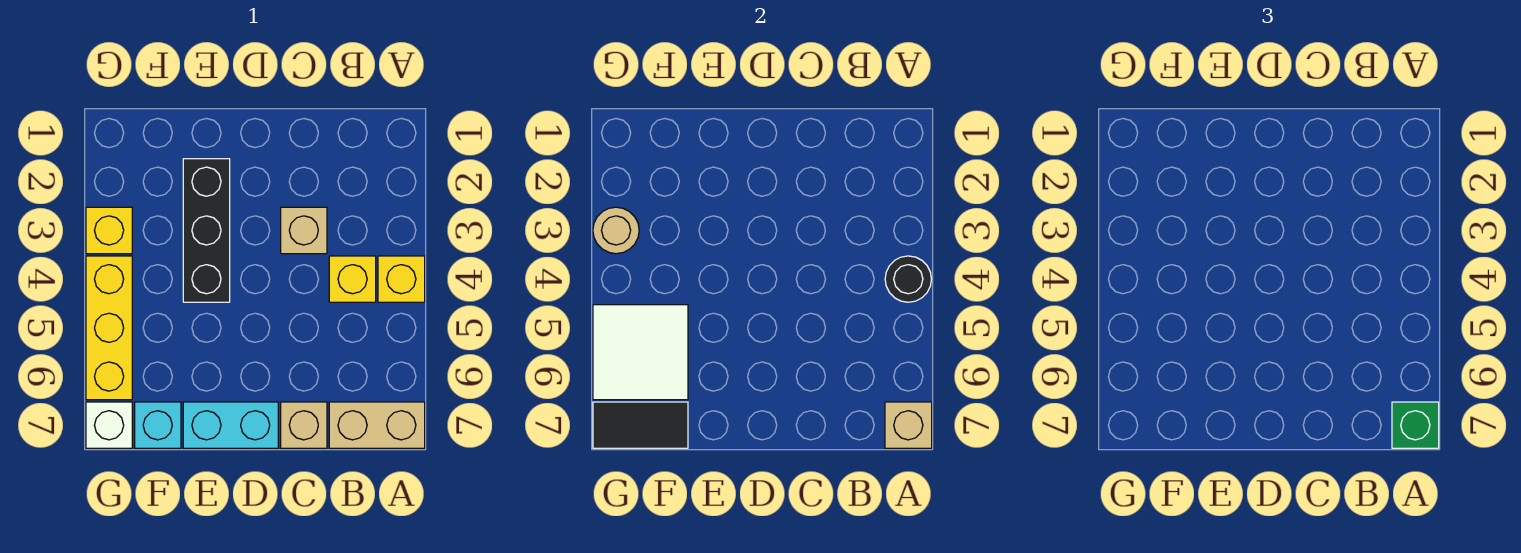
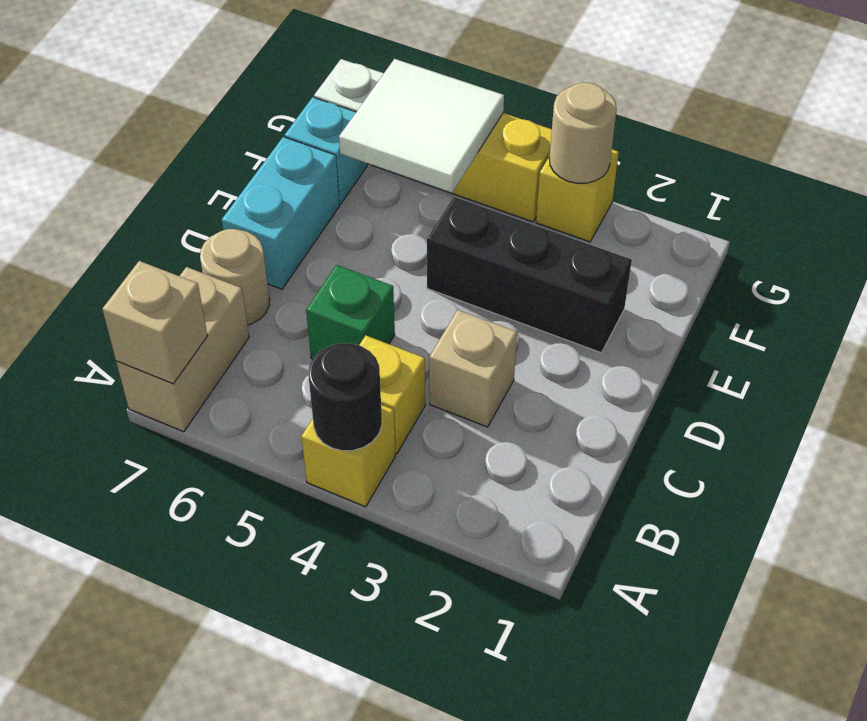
green brick A7 level 3 -> green brick C5 level 1
tan brick C7 level 1 -> tan round brick C7 level 1
black tile F7:G7 level 2 -> none

